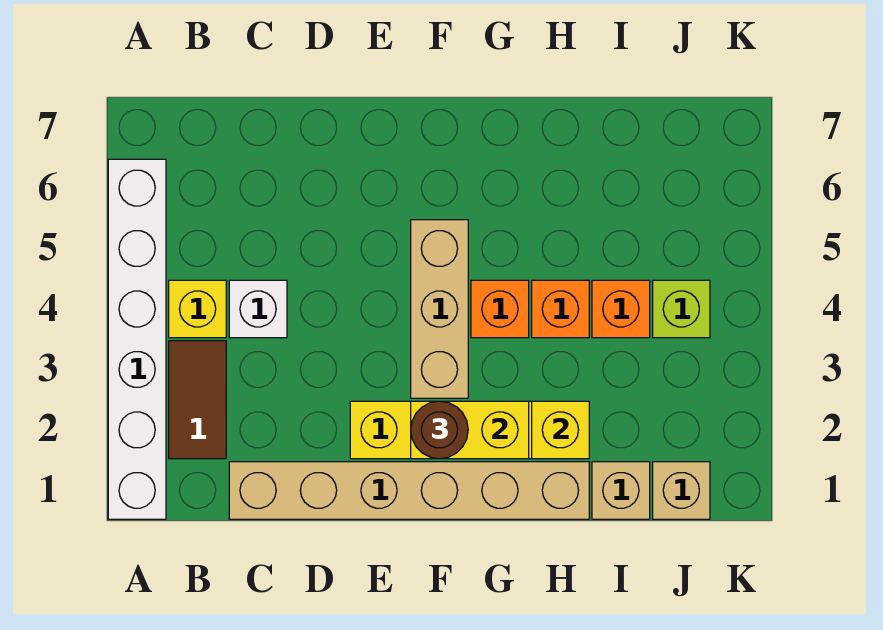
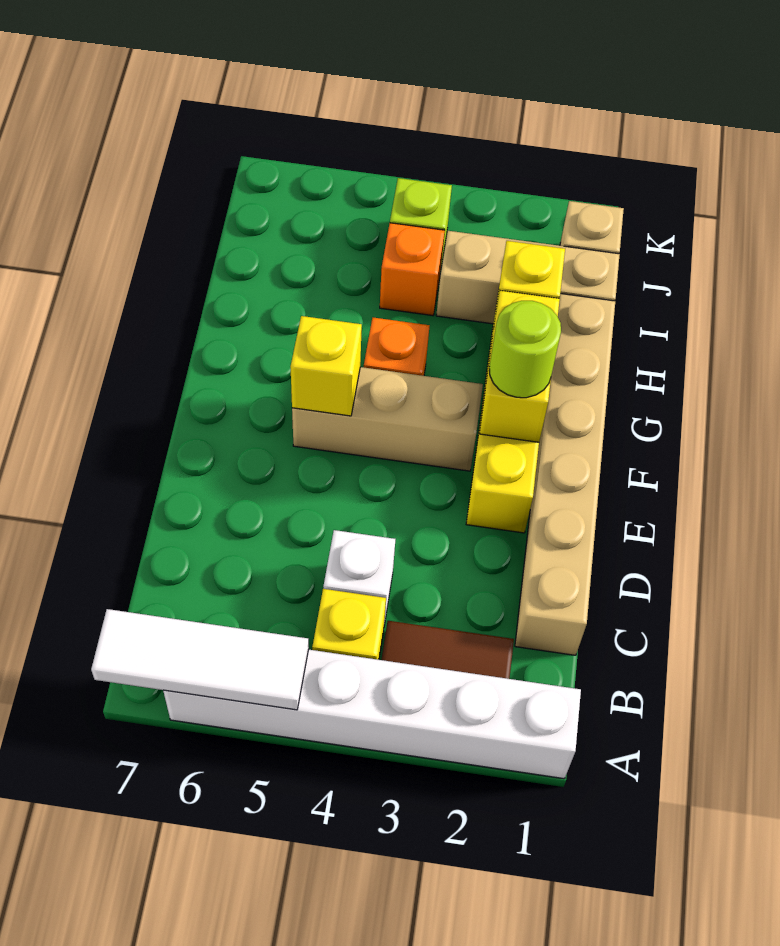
none -> white tile A5:A7 level 2
brown round brick F2 level 3 -> lime round brick F2 level 3
none -> yellow brick F5 level 2
orange brick H4 level 1 -> none
tan brick I1 level 1 -> tan brick I1:I3 level 1

